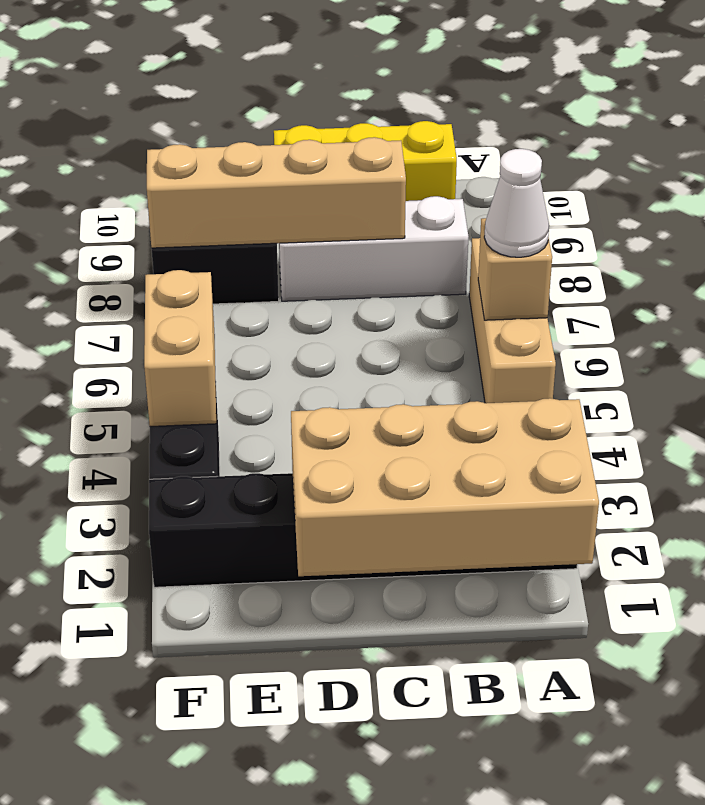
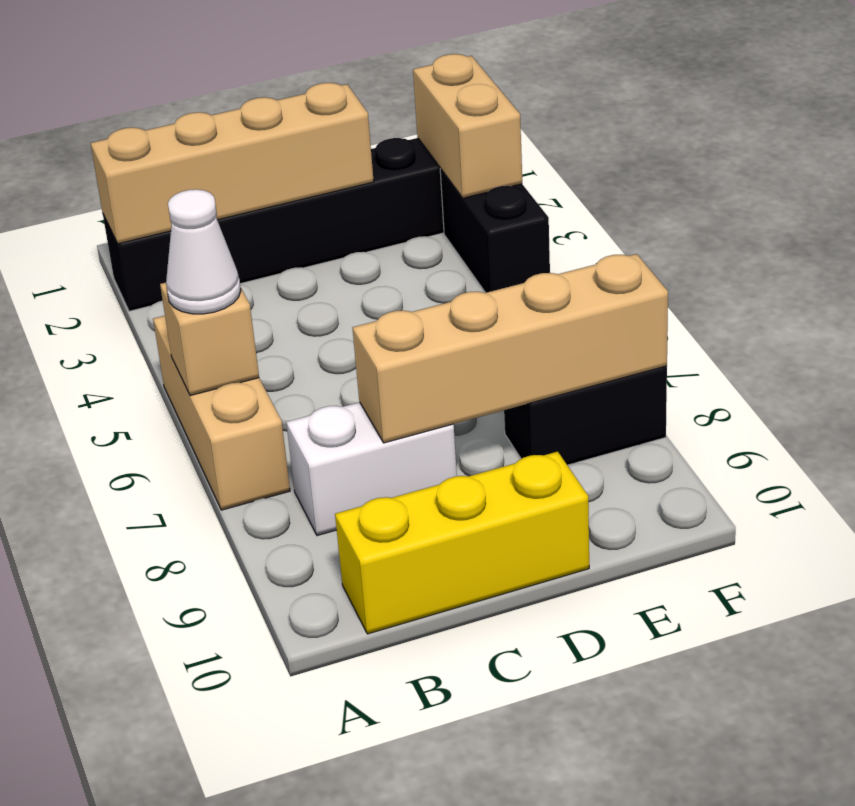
tan brick A1:D2 level 2 -> tan brick A2:D2 level 2
white brick B8:D8 level 1 -> white brick B8:C8 level 1
tan brick F4:F5 level 2 -> tan brick F2:F3 level 2

